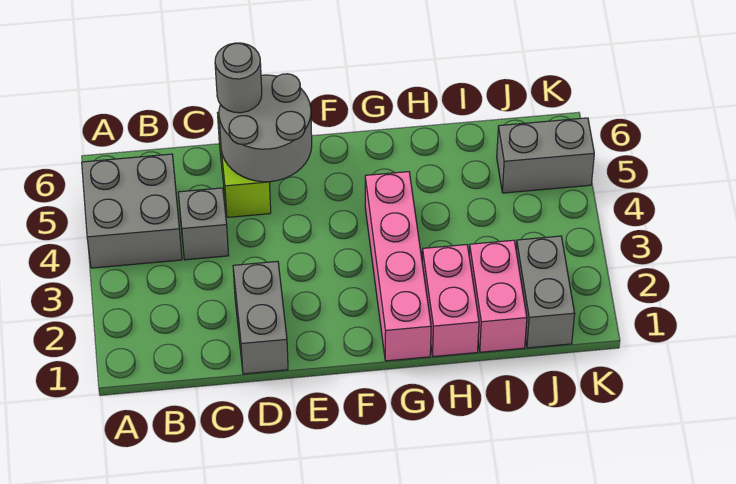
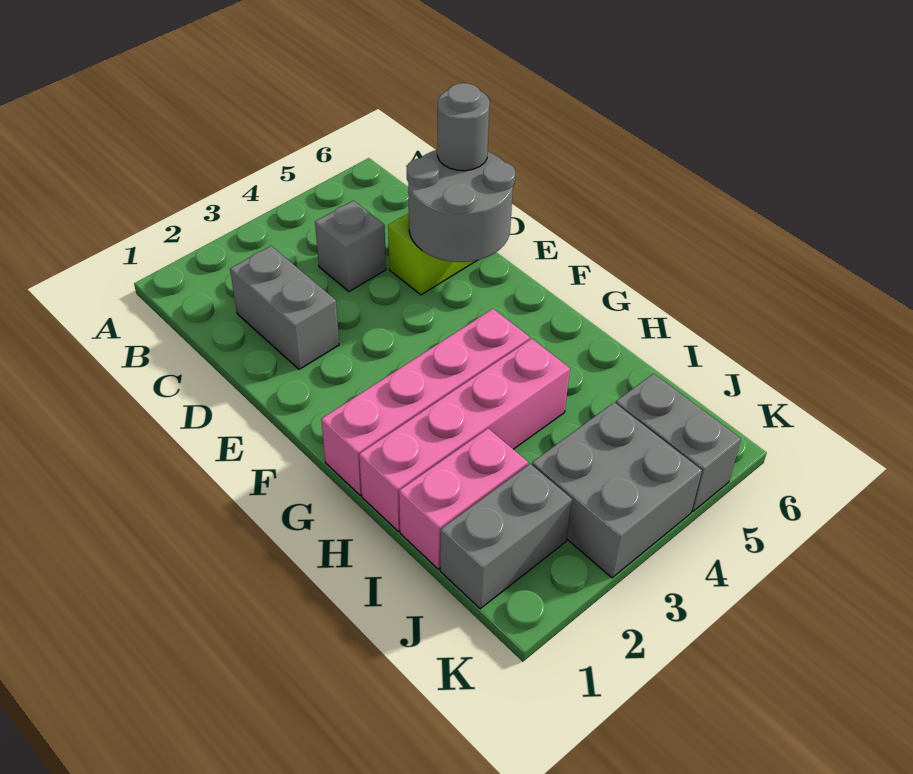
grey brick A4:B5 level 1 -> grey brick J3:K4 level 1
grey brick D1:D2 level 1 -> grey brick C2:D2 level 1
pink brick H1:H2 level 1 -> pink brick H1:H4 level 1

